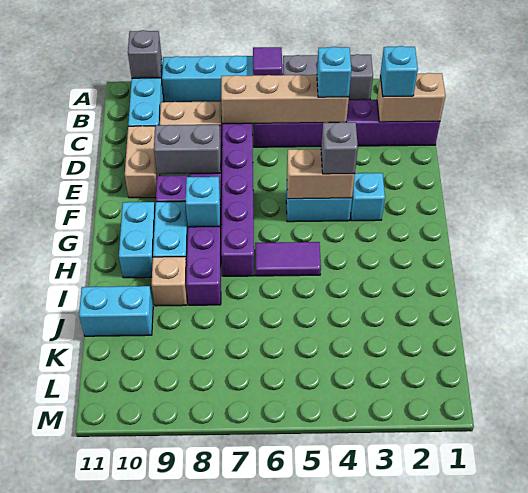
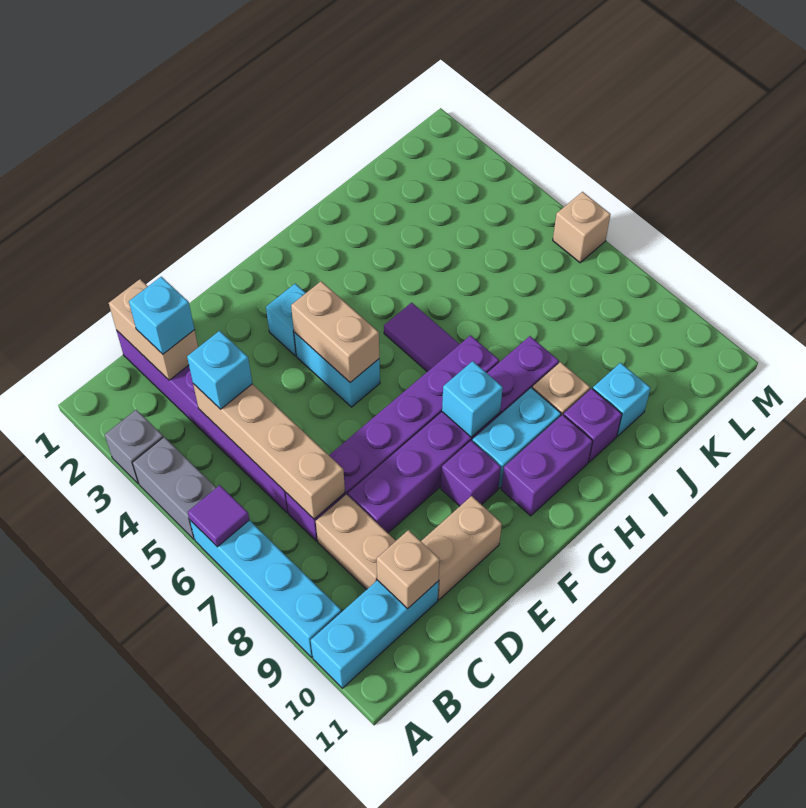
grey brick A10 level 2 -> none
none -> tan brick C10 level 2
grey brick E8:E9 level 2 -> none
grey brick F4 level 3 -> none
cyan brick G10:H10 level 1 -> purple brick G10:H10 level 1
none -> purple brick I10 level 1
cyan brick J10:J11 level 1 -> cyan brick J10 level 1
none -> tan brick M6 level 1

